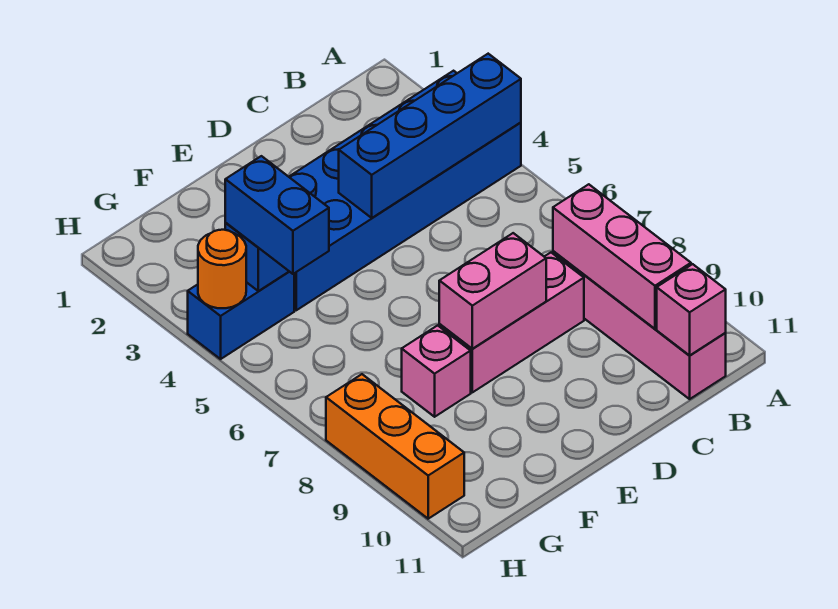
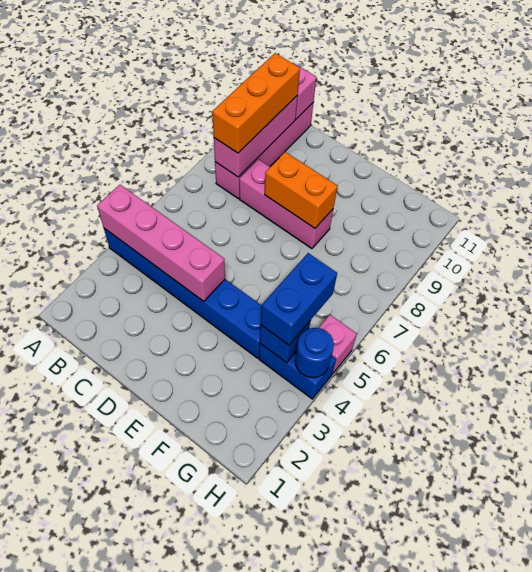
blue brick A3:F4 level 1 -> blue brick A4:F4 level 1
blue brick A4:D4 level 2 -> pink brick A4:D4 level 2
pink brick D8:E8 level 2 -> orange brick D8:E8 level 2
pink brick F8 level 1 -> pink brick H5 level 1
orange round brick H4 level 2 -> blue round brick H4 level 2
orange brick H8:H10 level 1 -> orange brick B8:B10 level 3

